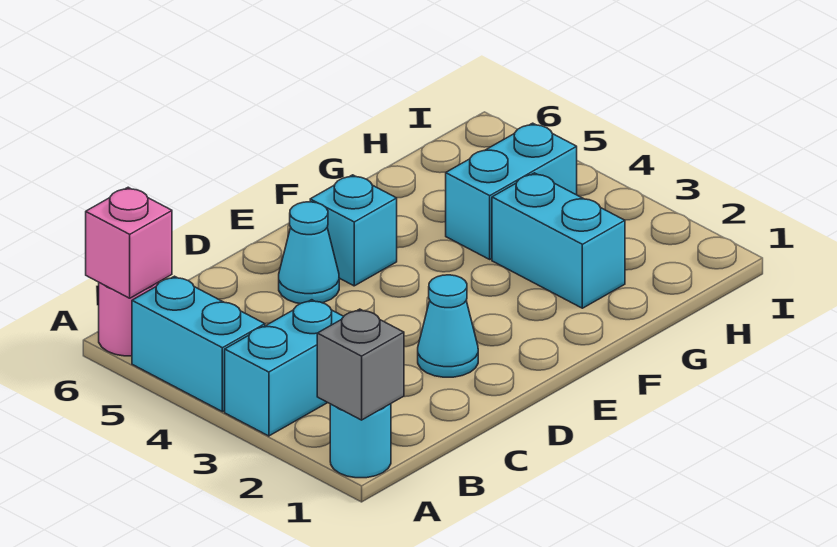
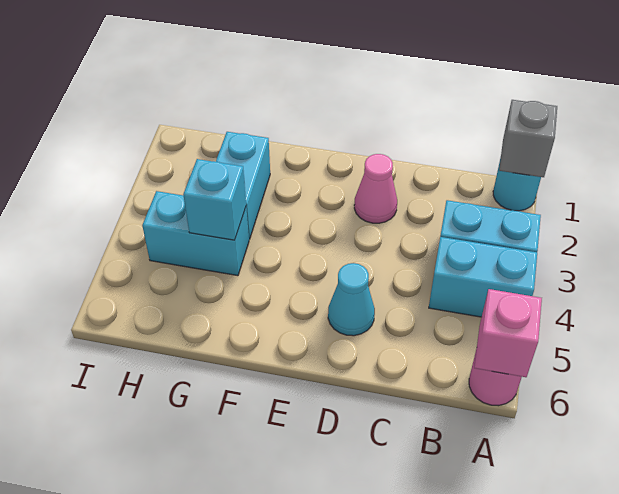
cyan brick A4:A5 level 1 -> cyan brick A4:B4 level 1
cyan cone D2 level 1 -> pink cone D2 level 1
cyan brick E5 level 1 -> cyan brick G4 level 2

